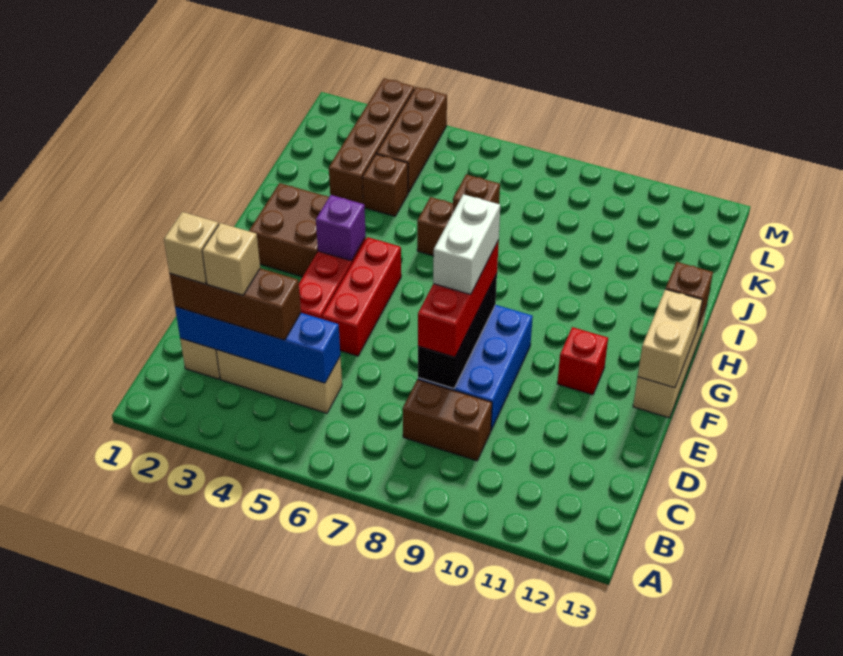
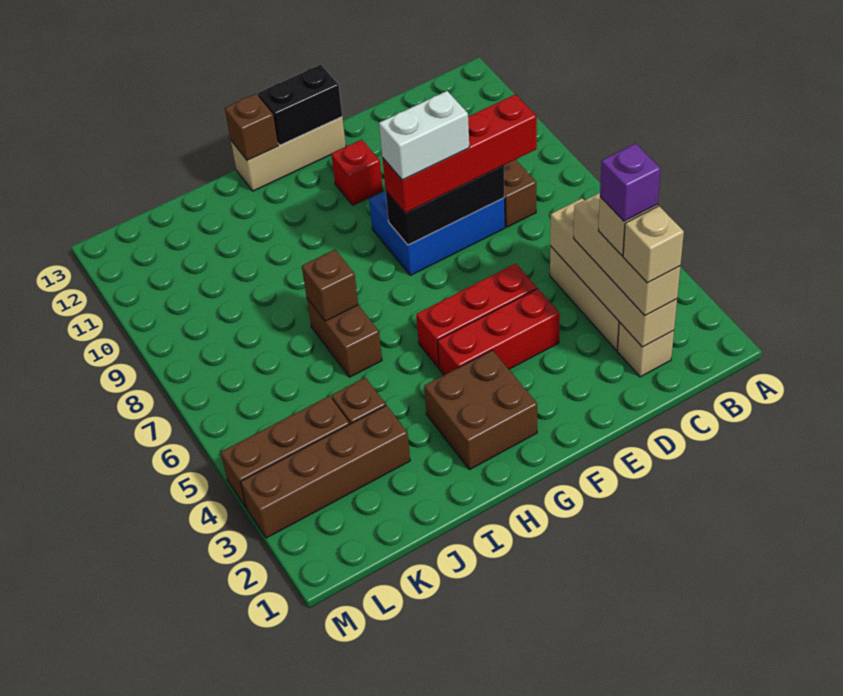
blue brick C2:C5 level 2 -> tan brick C2:C5 level 2
brown brick C2:C4 level 3 -> tan brick C2:C4 level 3
red brick D8:F8 level 3 -> red brick C8:F8 level 3
tan brick F13:G13 level 2 -> black brick F13:G13 level 2
purple brick G4 level 2 -> purple brick C3 level 5

